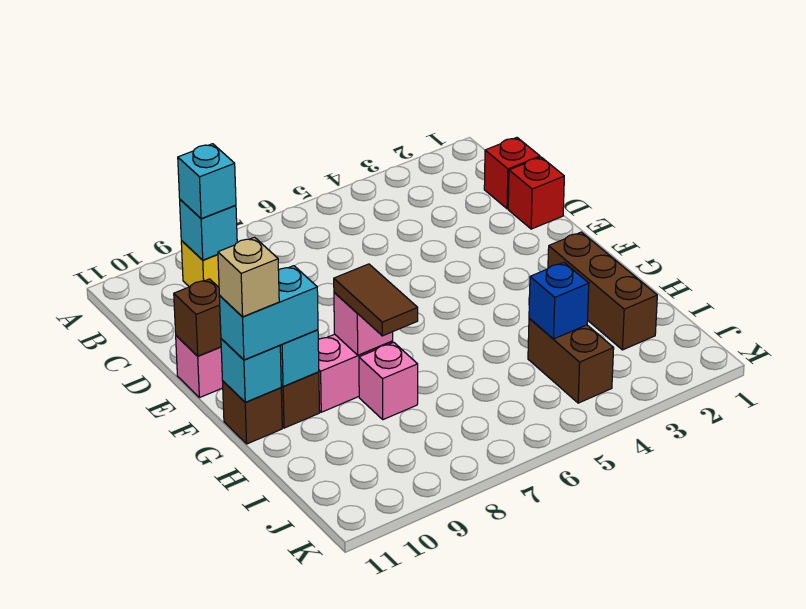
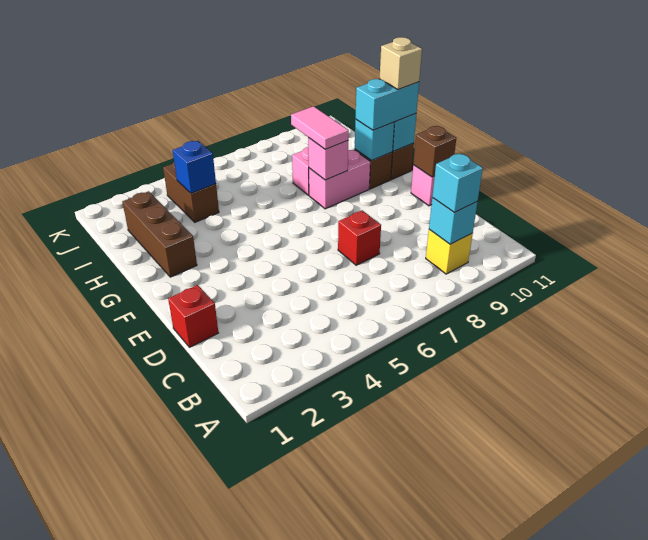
red brick C1 level 1 -> red brick D7 level 1
brown tile G8:H8 level 3 -> pink tile G8:H8 level 3

